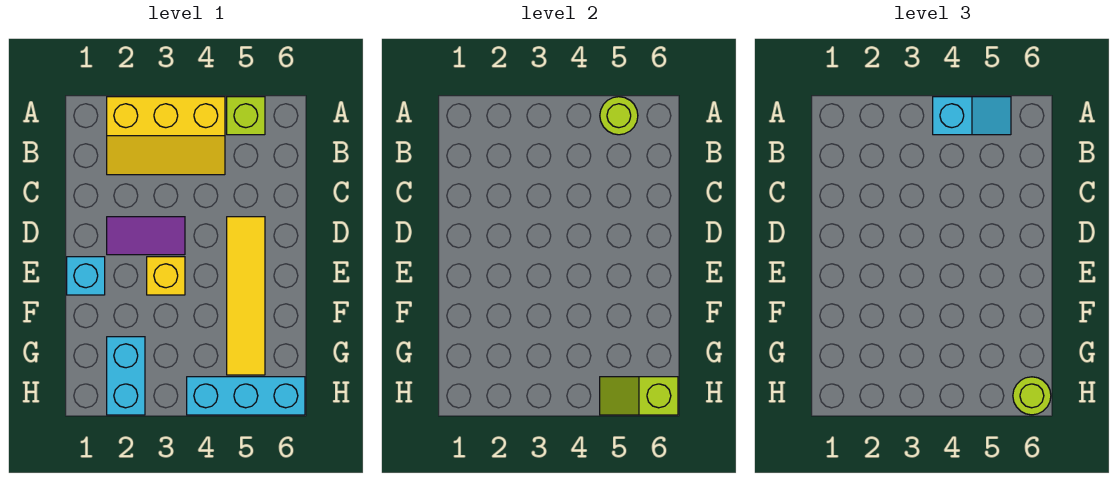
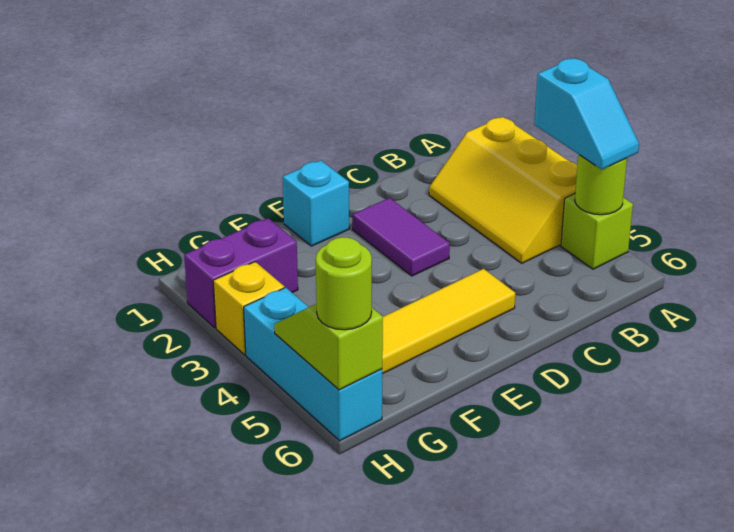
yellow brick E3 level 1 -> yellow brick H3 level 1
cyan brick G2:H2 level 1 -> purple brick G2:H2 level 1

